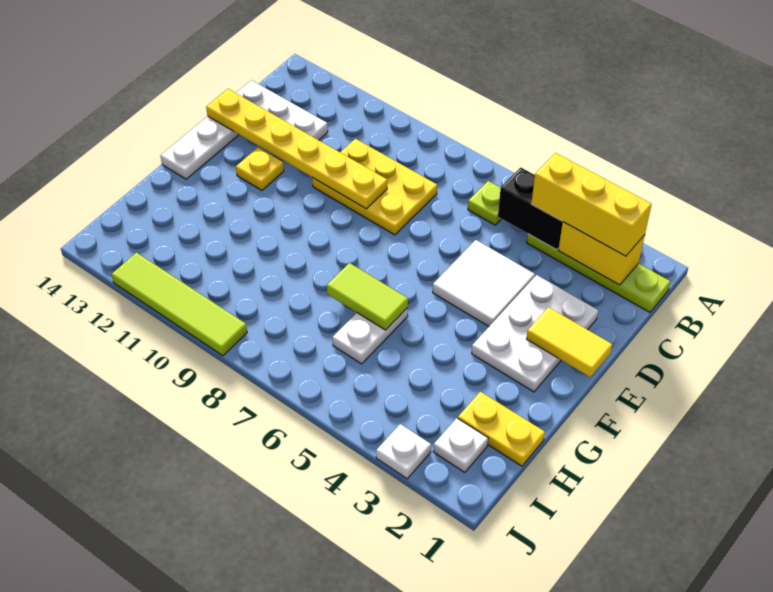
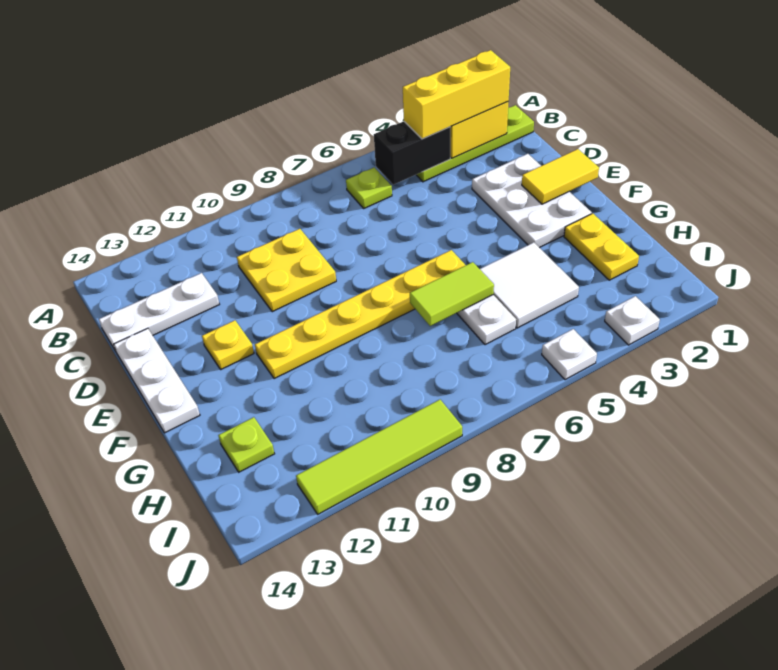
yellow plate C8:D10 level 1 -> yellow plate C9:D10 level 1
white tile D4:E5 level 1 -> white tile G4:H5 level 1
yellow plate D9:D14 level 2 -> yellow plate F6:F11 level 1
yellow plate H1:H2 level 1 -> yellow plate G2:H2 level 1
none -> lime plate H13 level 1
white plate I2 level 1 -> white plate J5 level 1

